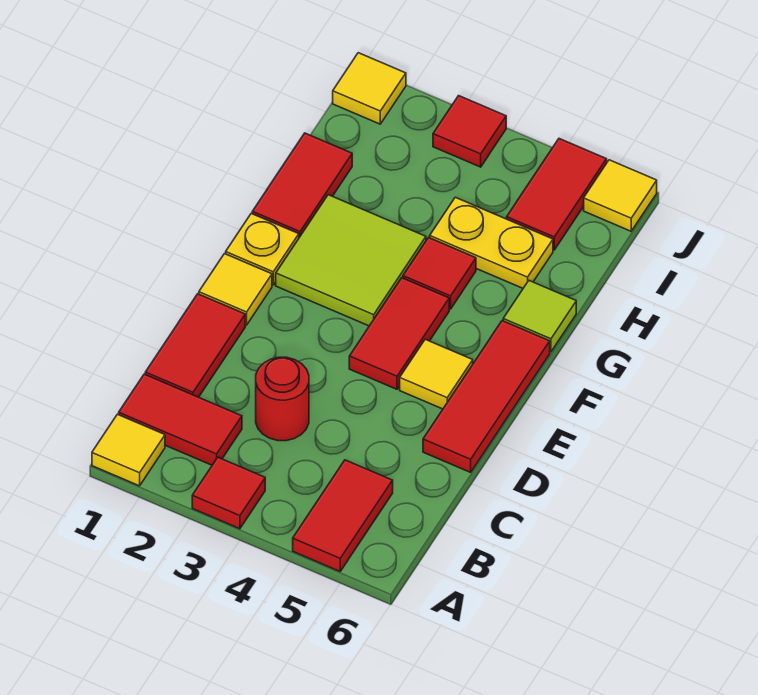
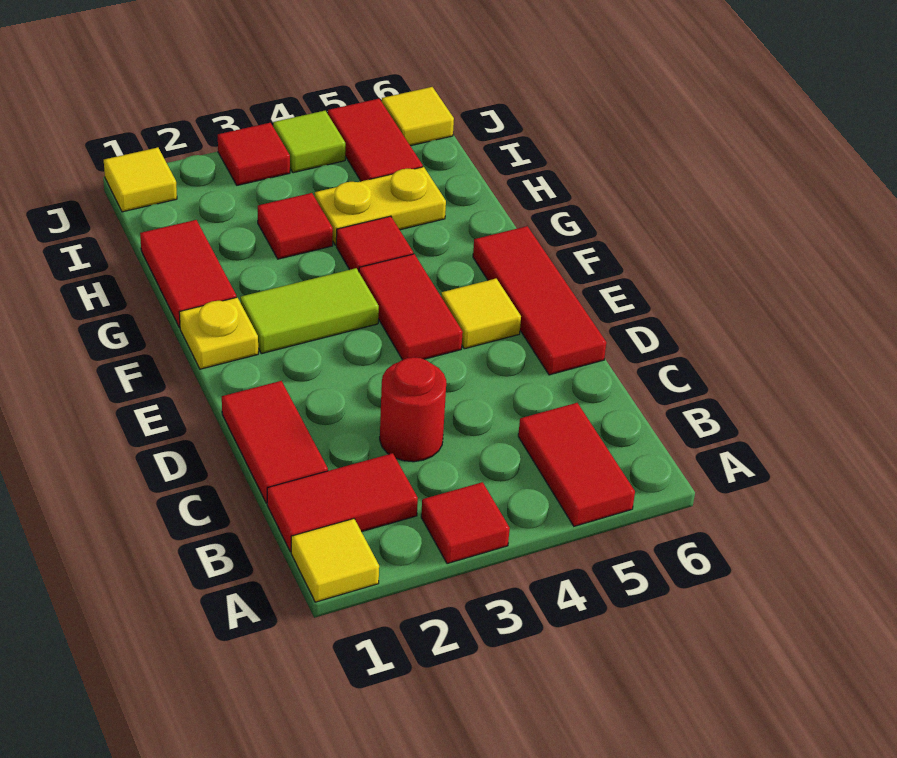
yellow tile E1 level 1 -> none
lime tile F2:G3 level 1 -> lime tile F2:F3 level 1
lime tile G6 level 1 -> lime tile J4 level 1
none -> red tile H3 level 1

